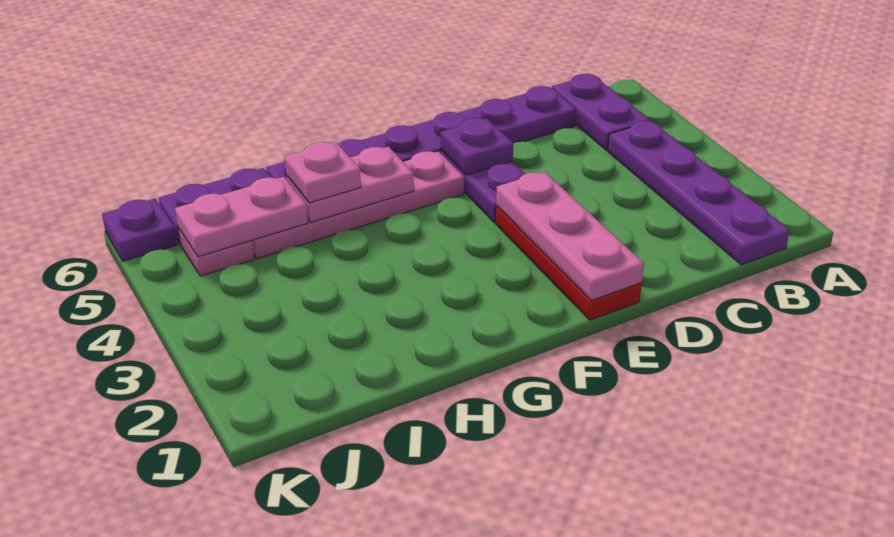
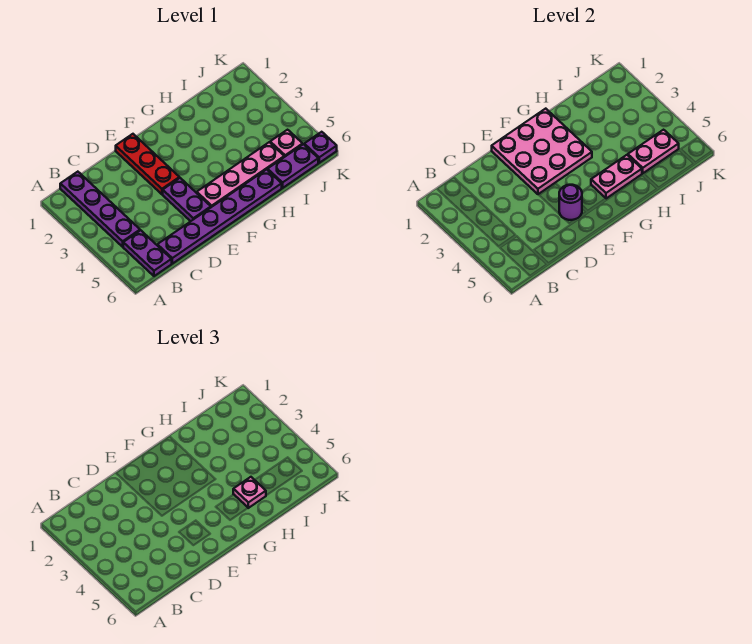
pink plate E1:E3 level 2 -> pink plate E1:G3 level 2
purple plate E5 level 2 -> purple round brick E5 level 2

